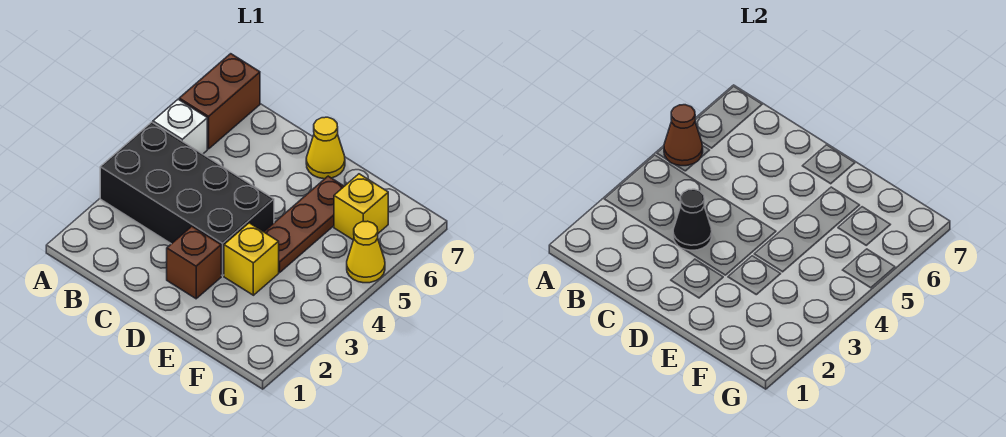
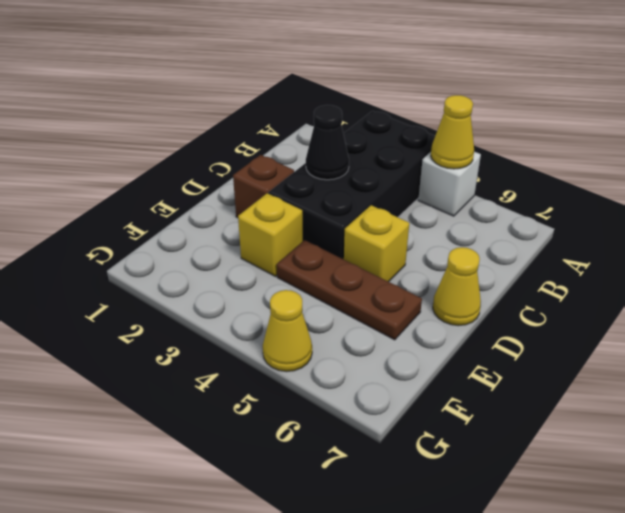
brown cone A5 level 2 -> yellow cone A5 level 2
brown brick A6:A7 level 1 -> none
yellow brick F6 level 1 -> yellow brick D5 level 1

